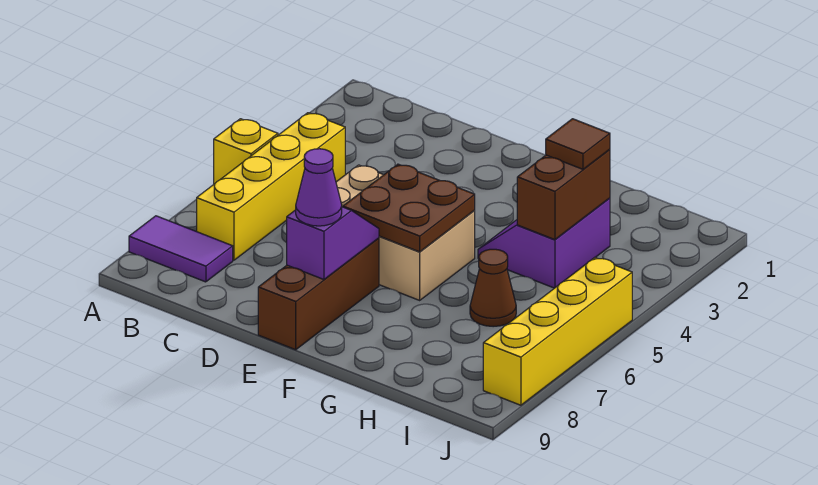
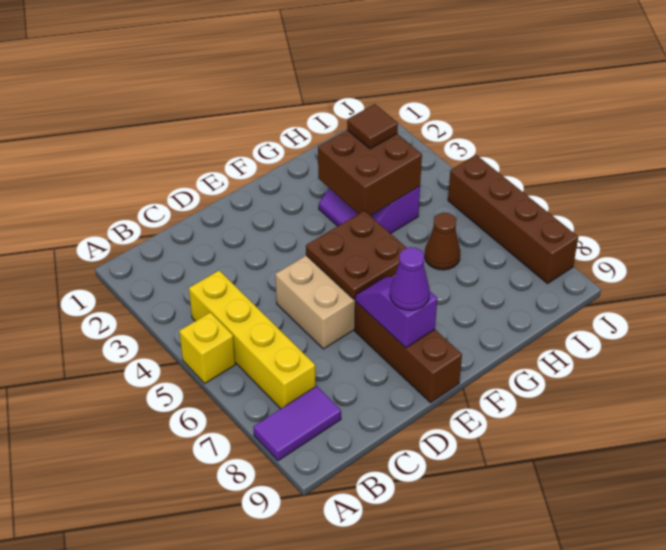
brown brick H3:H4 level 2 -> brown brick G3:H4 level 2
yellow brick J5:J8 level 1 -> brown brick J5:J8 level 1

